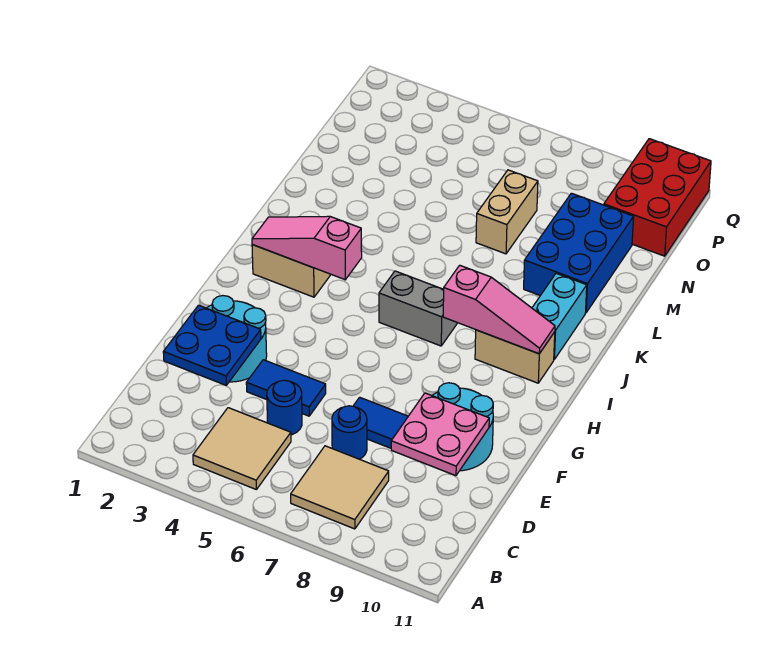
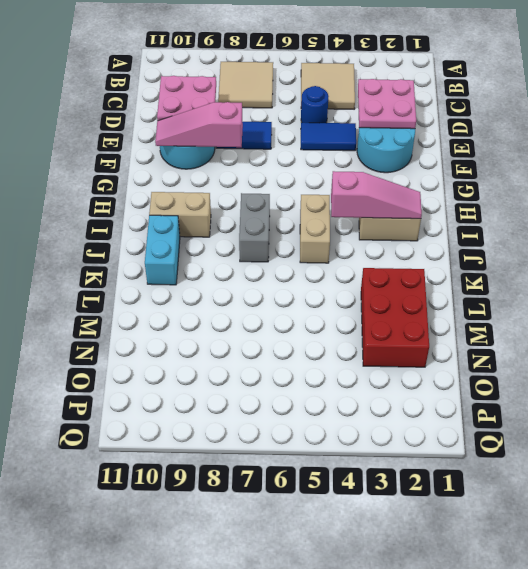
blue plate D2:E3 level 2 -> pink plate D2:E3 level 2
blue round brick D7 level 1 -> none
grey brick I6:I7 level 1 -> grey brick I7:J7 level 1
pink slope I8:I10 level 2 top 8 -> pink slope F8:F10 level 2 top 8
blue brick L9:N10 level 1 -> none
tan brick M7:N7 level 1 -> tan brick I5:J5 level 1
red brick O10:Q11 level 1 -> red brick L2:N3 level 1

